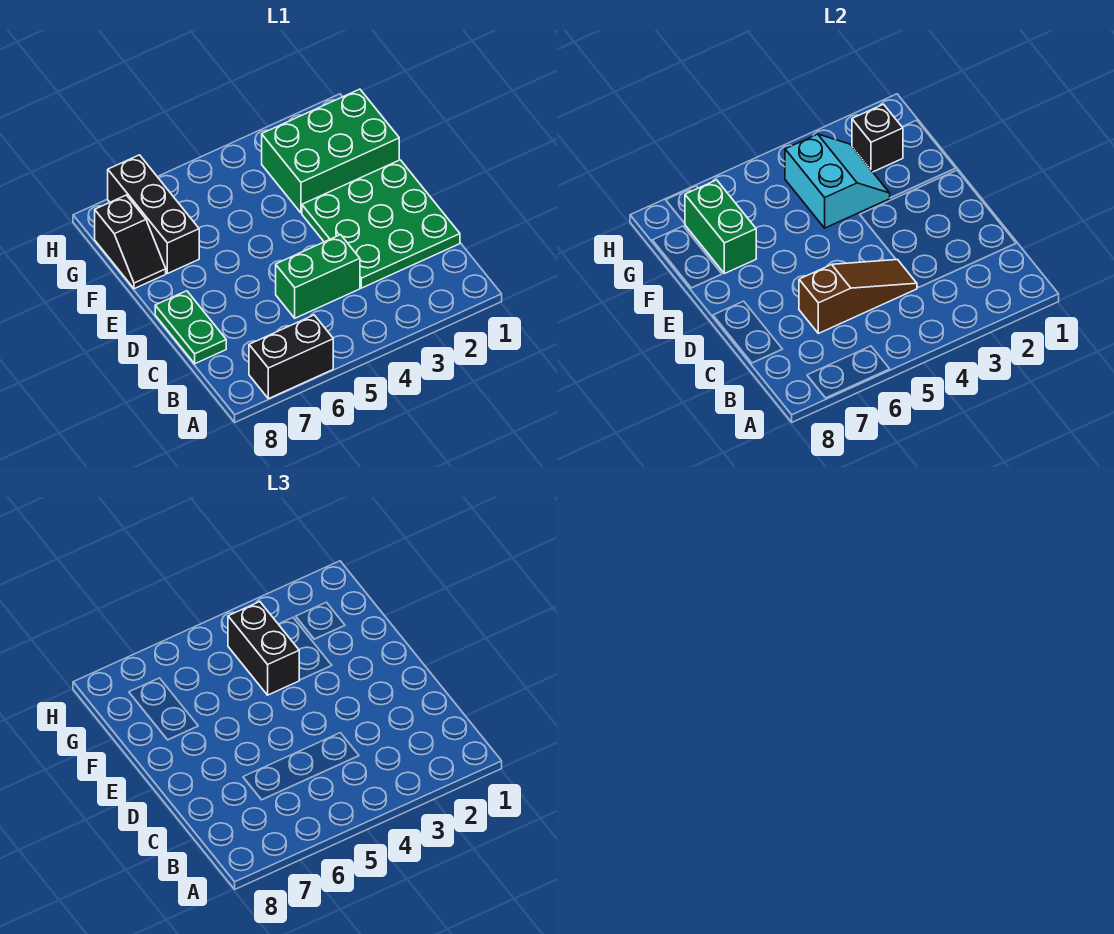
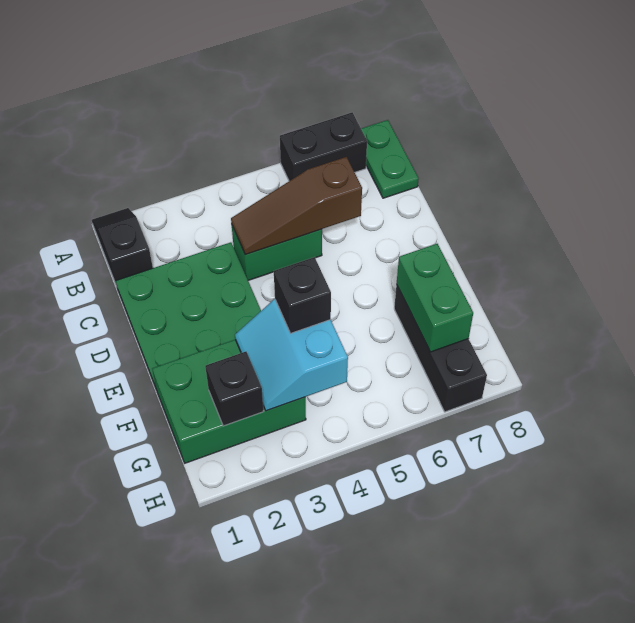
green plate C8:D8 level 1 -> green plate A8:B8 level 1
black brick F4:G4 level 3 -> black brick F4 level 3
black slope F8:G8 level 1 top G -> black slope A1:B1 level 1 top B

